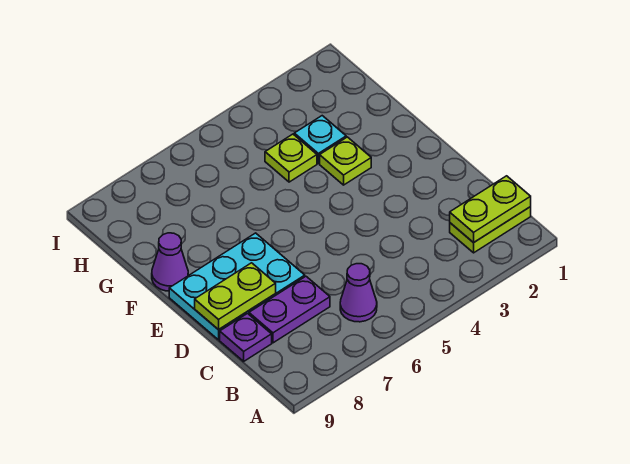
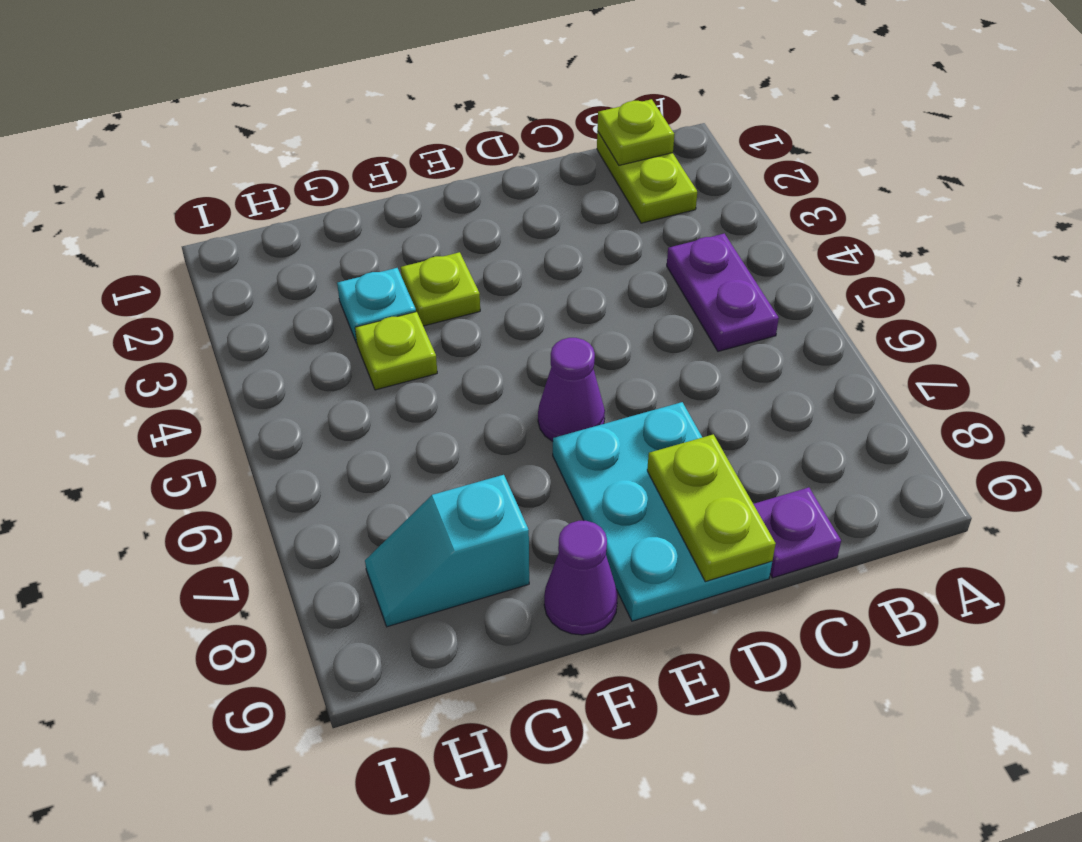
lime plate B1:B2 level 2 -> lime plate B1 level 2
purple cone B6 level 1 -> purple cone E6 level 1
purple plate C7:C8 level 1 -> purple plate B4:B5 level 1
none -> cyan slope G8:H8 level 1 top G

